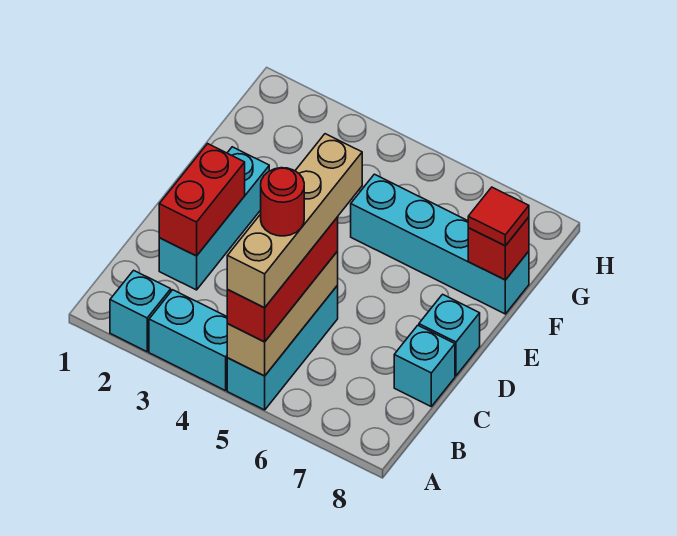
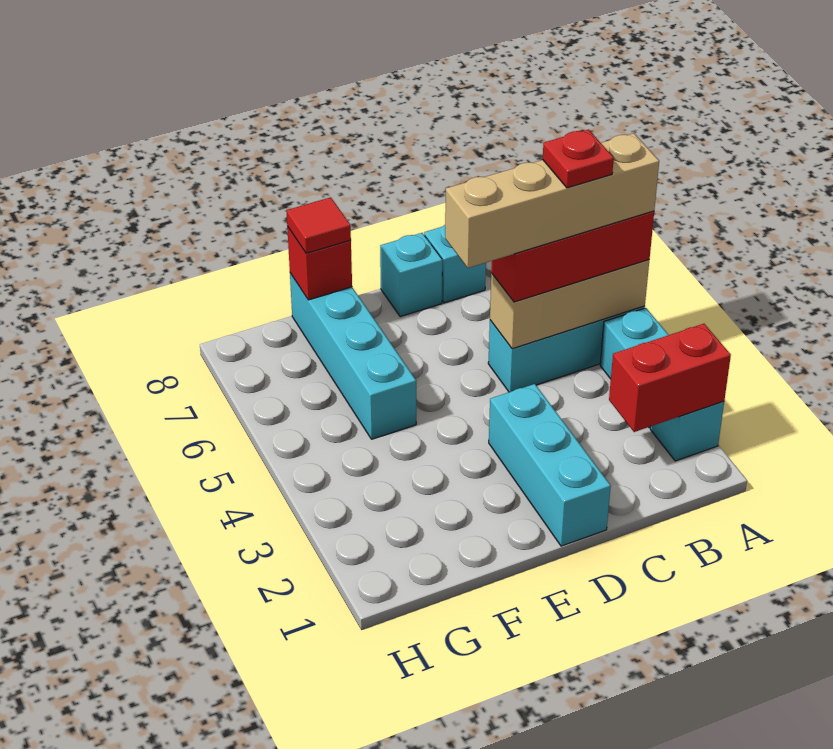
red round brick B5 level 5 -> red plate B5 level 5
cyan brick C2:E2 level 1 -> cyan brick D1:D3 level 1
red brick C2:D2 level 2 -> red brick A2:B2 level 2

